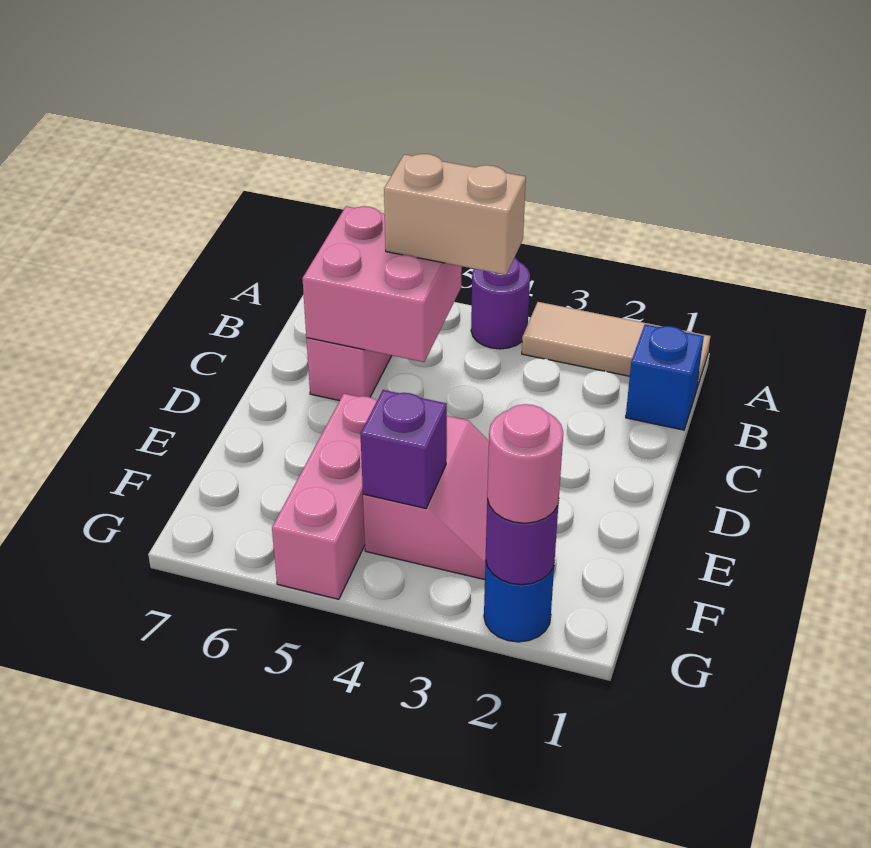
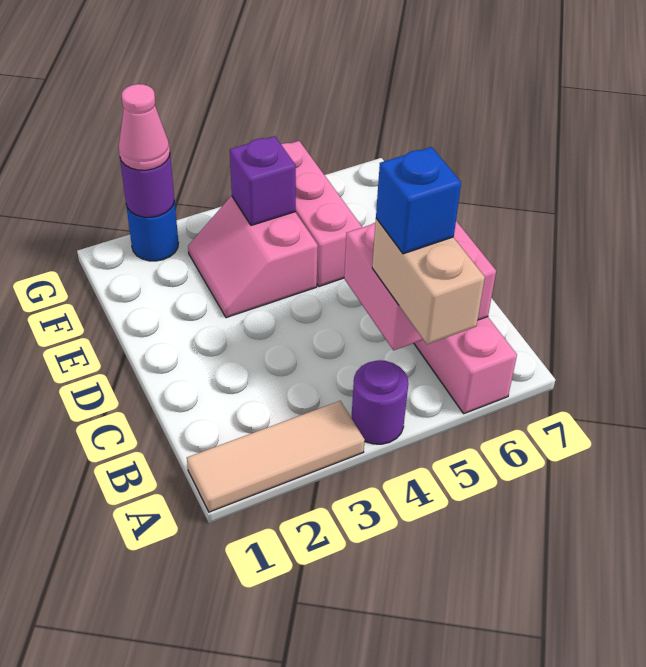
blue brick B1 level 1 -> blue brick B5 level 4
tan brick B4:B5 level 3 -> tan brick A5:B5 level 3
pink round brick G2 level 3 -> pink cone G2 level 3

